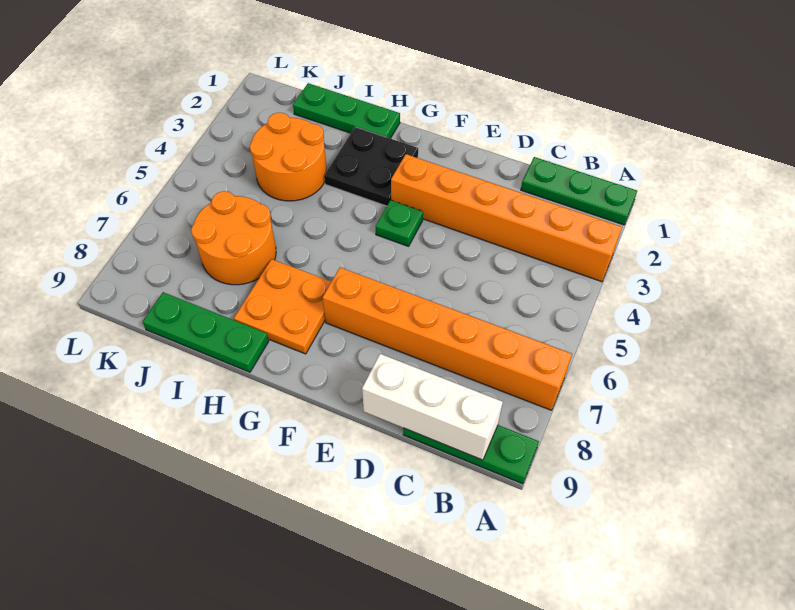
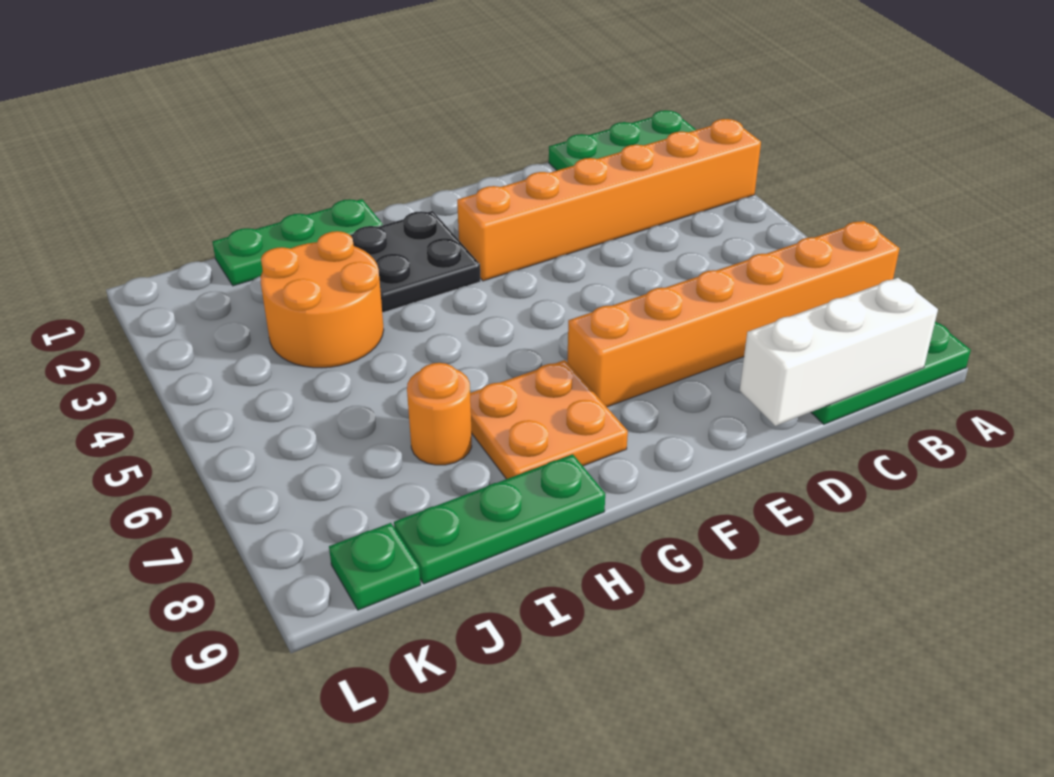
green plate F4 level 1 -> green plate K9 level 1
orange round brick I6:J7 level 1 -> orange round brick I7 level 1

